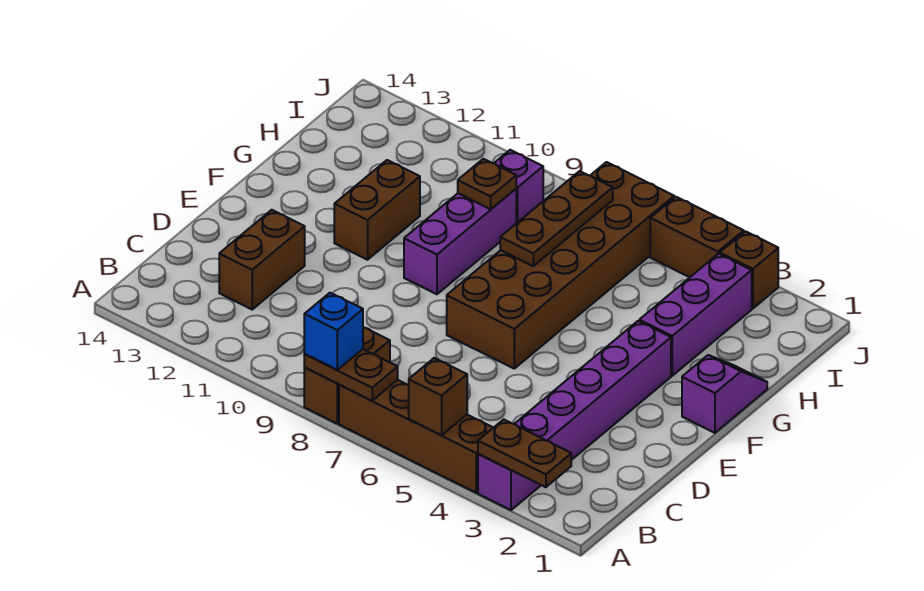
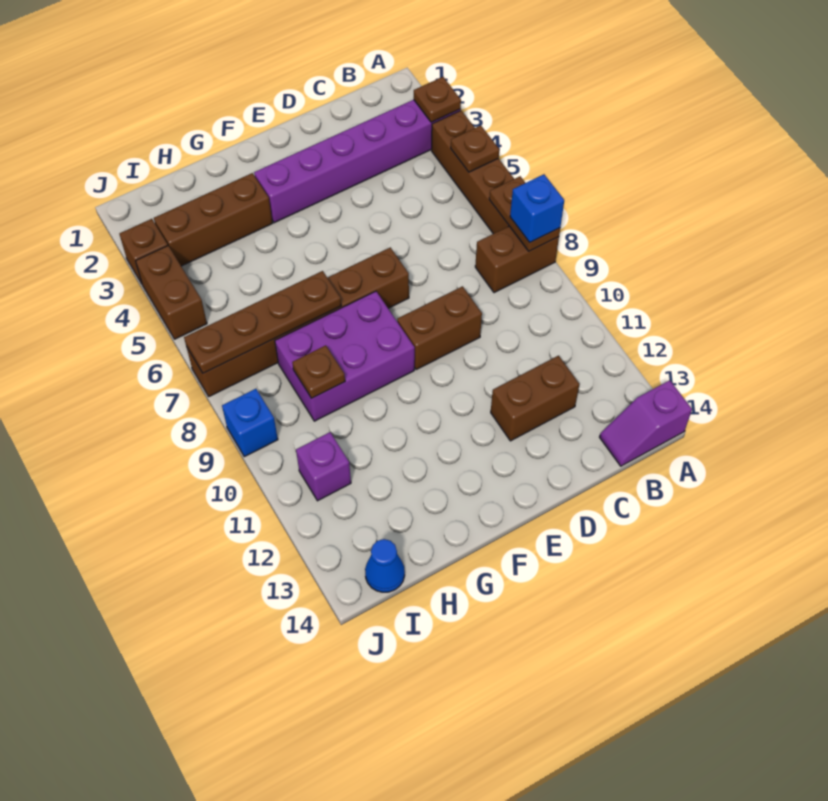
brown plate A2:A3 level 2 -> brown plate A3 level 2
brown brick A5 level 2 -> brown plate A5 level 2
brown brick E6:J7 level 1 -> brown brick E7:J7 level 1
purple slope F1:G1 level 1 top F -> purple slope A14:B14 level 1 top A
purple brick F9:H9 level 1 -> purple brick F8:H9 level 1
brown brick F11:G11 level 1 -> brown brick D9:E9 level 1
purple brick G3:I3 level 1 -> brown brick G3:I3 level 1
brown plate G7:I7 level 2 -> brown plate G7:J7 level 2
purple brick I9 level 1 -> purple brick I11 level 1
none -> blue cone I14 level 1
none -> blue brick J9 level 1

